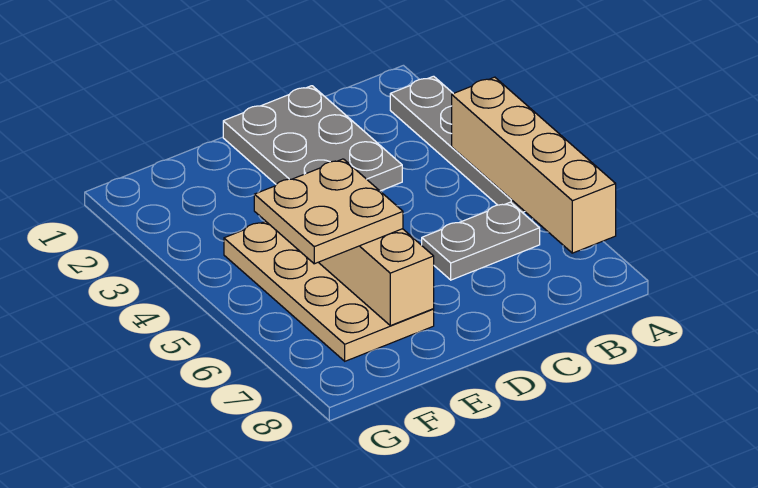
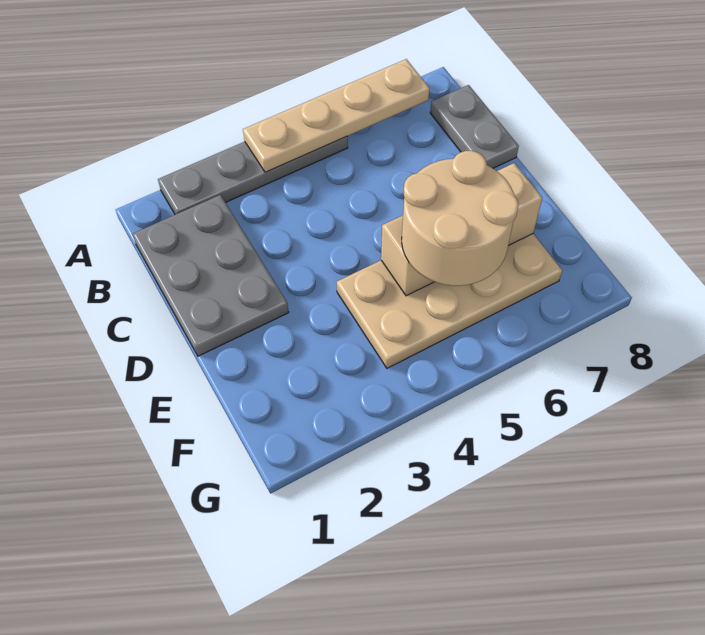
tan brick A4:A7 level 2 -> tan plate A4:A7 level 2
grey plate B6:C6 level 1 -> grey plate B8:C8 level 1
grey plate C1:D3 level 1 -> grey plate B1:D2 level 1
tan plate E5:F6 level 3 -> tan round brick E5:F6 level 3

